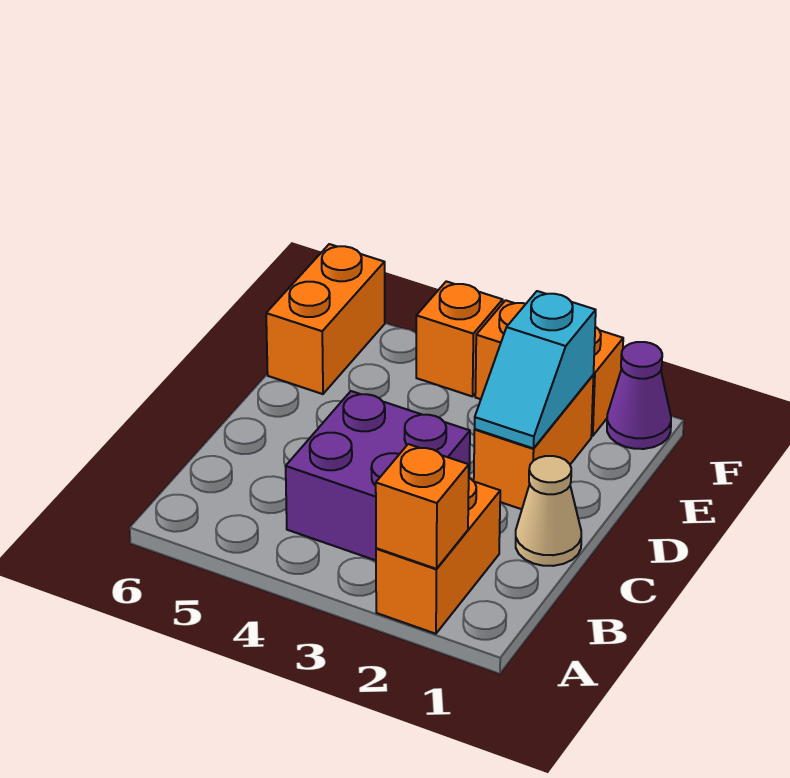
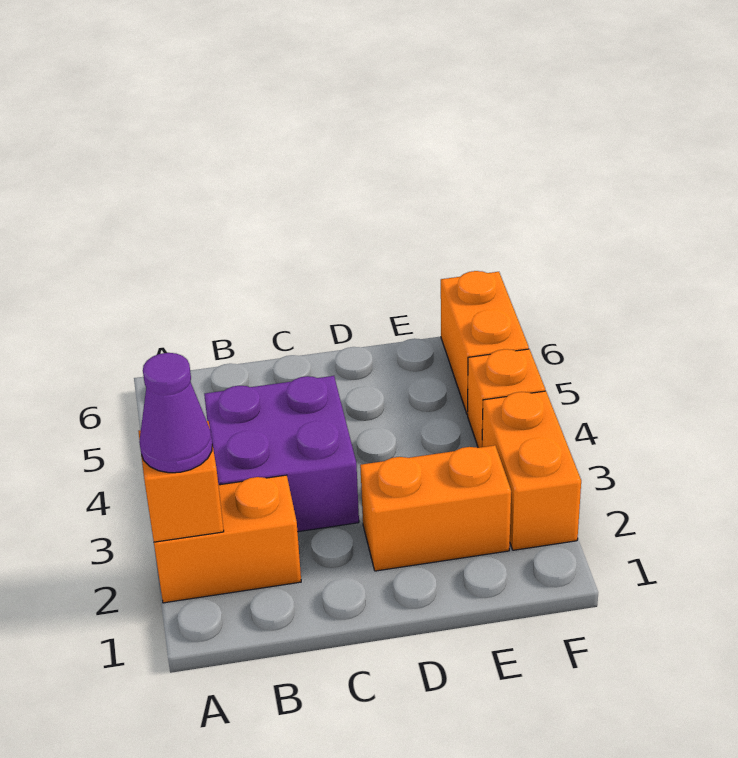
tan cone C1 level 1 -> none
cyan slope D2:E2 level 2 top E -> none
orange brick E6:F6 level 1 -> orange brick F5:F6 level 1
purple cone F1 level 1 -> purple cone A2 level 3

